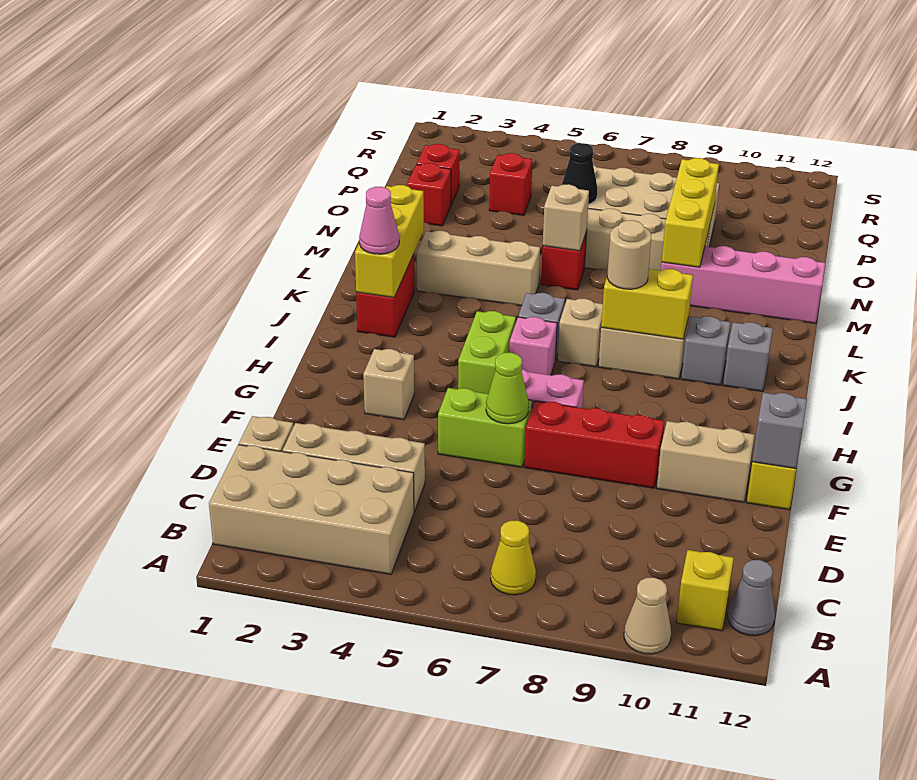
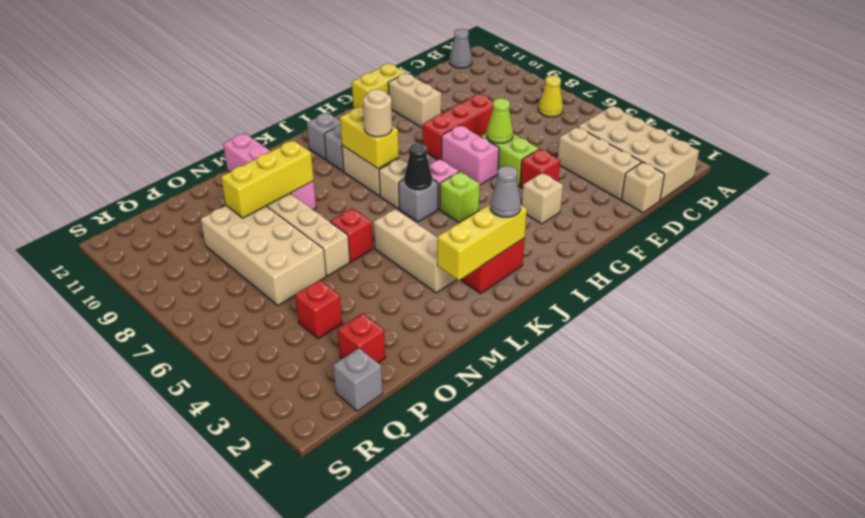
tan cone A10 level 1 -> none
yellow brick B11 level 1 -> none
red brick F7:F9 level 1 -> red brick E8:G8 level 1
grey brick F12 level 2 -> grey brick Q1 level 1
lime brick H5:I5 level 1 -> lime brick I5 level 1
pink cone J2 level 3 -> grey cone J2 level 3
tan brick M6 level 2 -> none
red brick O2 level 1 -> red brick F4 level 1
black cone O6 level 2 -> black cone J6 level 2

